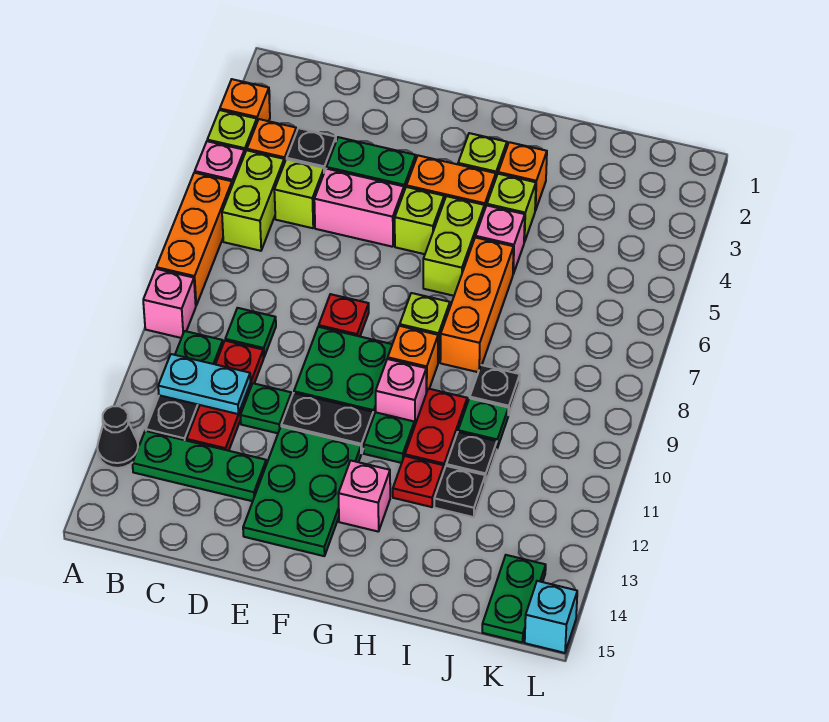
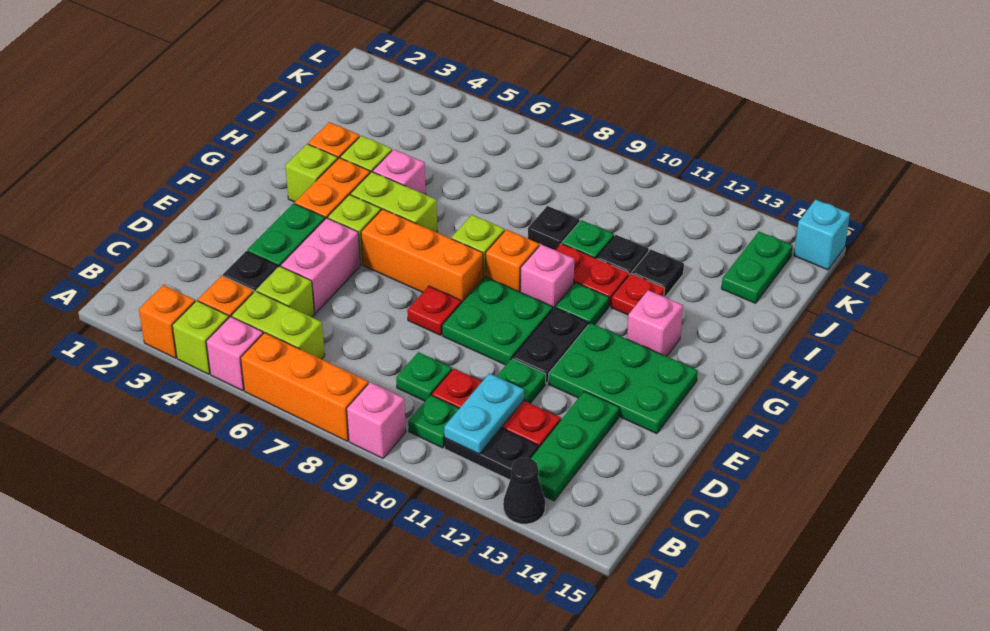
orange brick H6:H8 level 1 -> orange brick F6:F8 level 1
green plate K14:K15 level 1 -> green plate J14:K14 level 1

